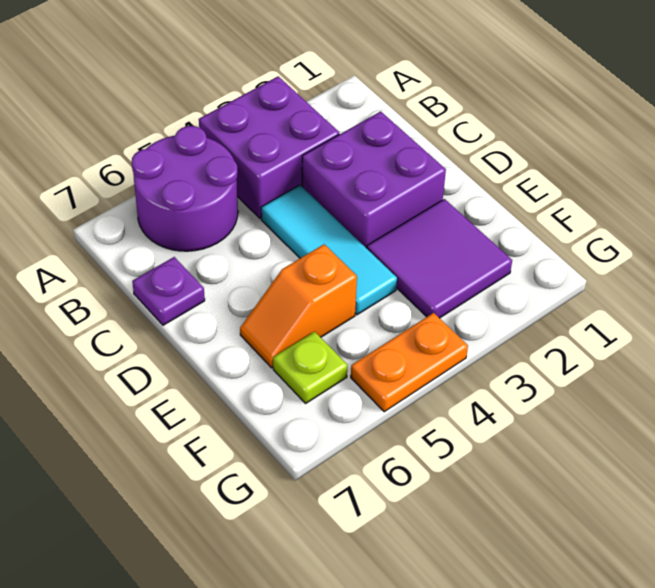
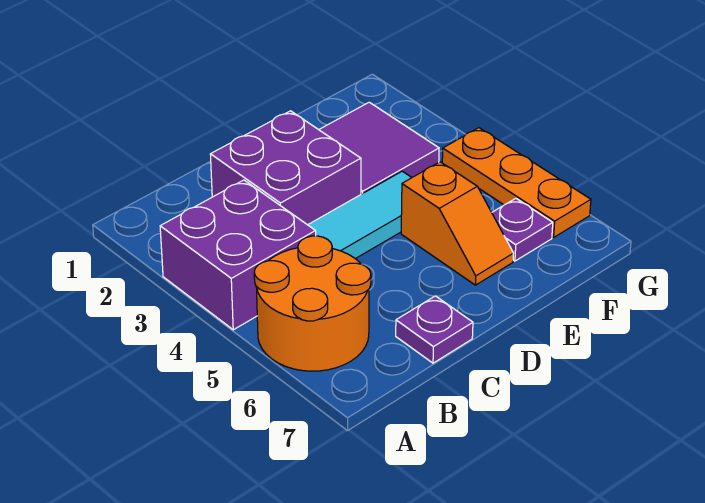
purple round brick A5:B6 level 1 -> orange round brick A5:B6 level 1
lime plate F6 level 1 -> purple plate F6 level 1
orange plate G4:G5 level 1 -> orange plate G4:G6 level 1

